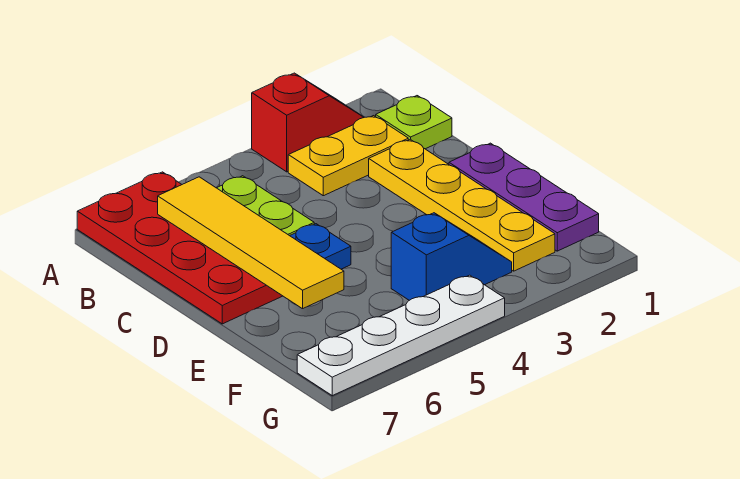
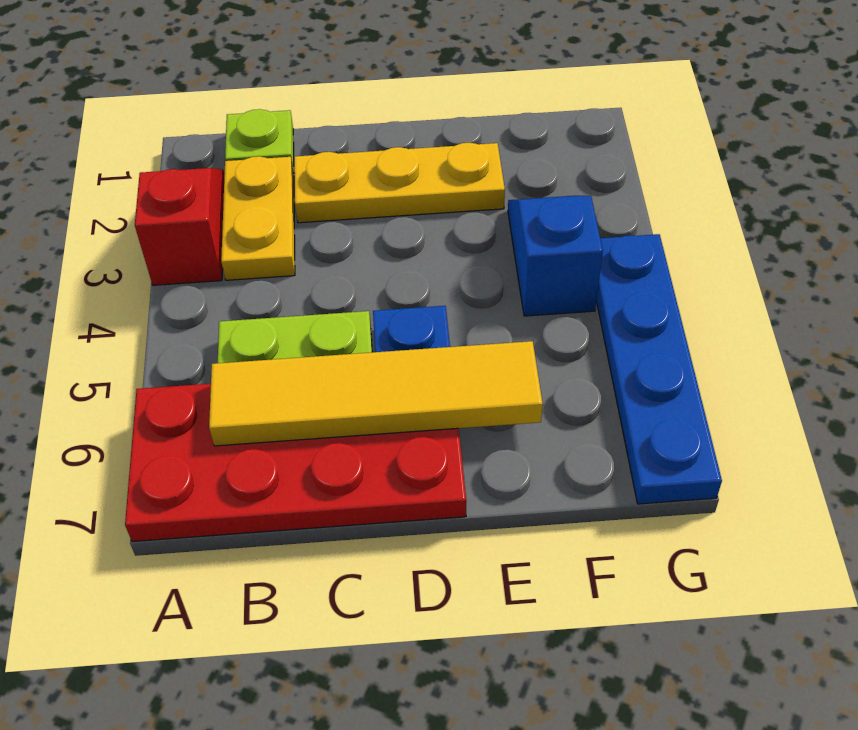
yellow plate C2:F2 level 1 -> yellow plate C2:E2 level 1
purple plate D1:F1 level 1 -> none
white plate G4:G7 level 1 -> blue plate G4:G7 level 1

